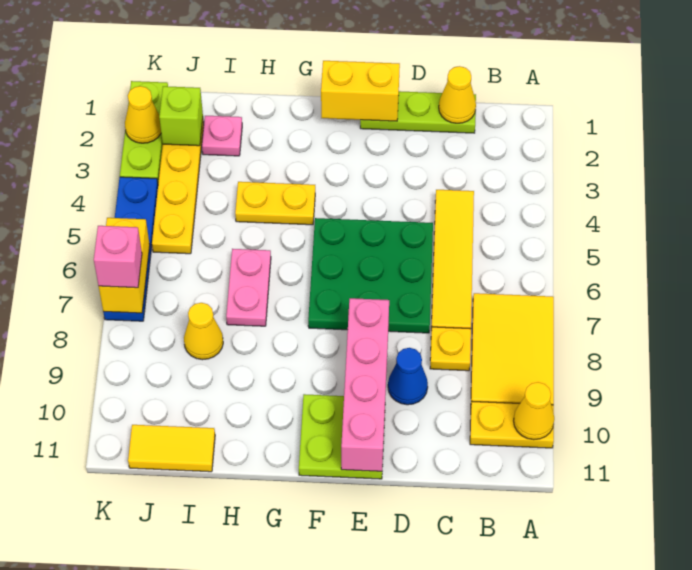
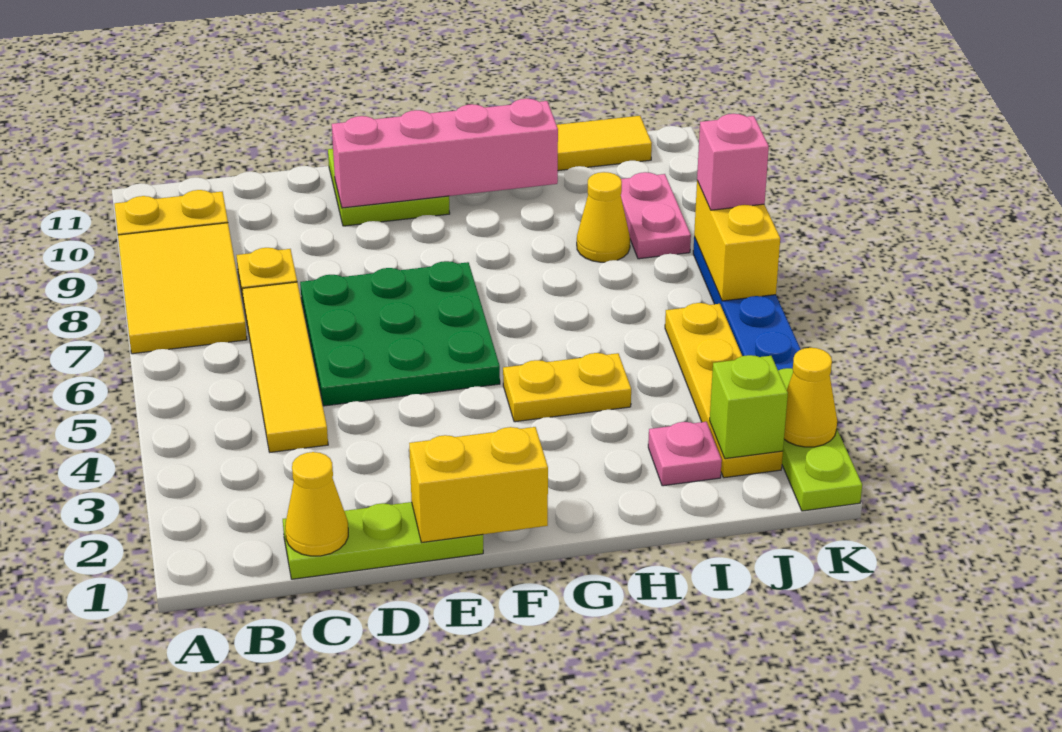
yellow cone A10 level 2 -> none
blue cone D9 level 1 -> none
pink brick E8:E11 level 2 -> pink brick E10:H10 level 2
pink plate H6:H7 level 1 -> pink plate J8:J9 level 1

